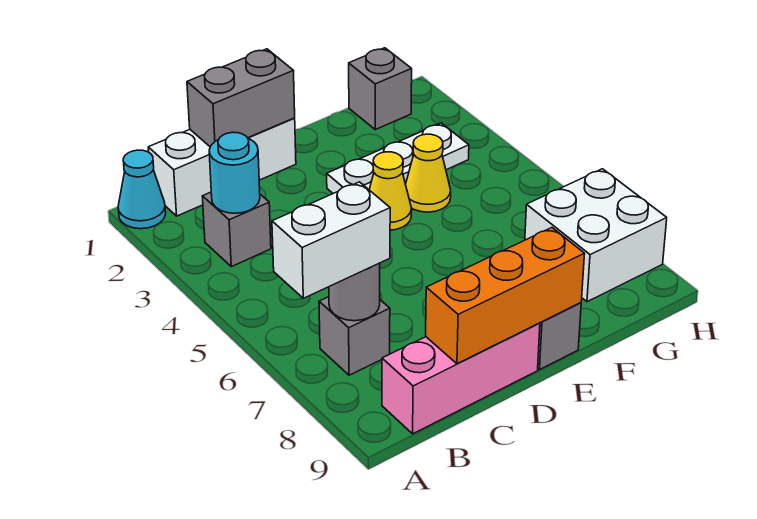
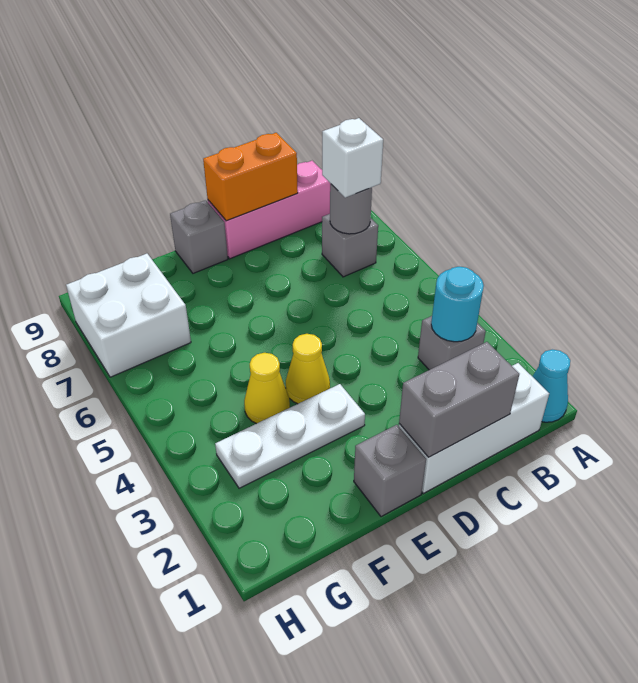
white brick A7:B7 level 3 -> white brick B7 level 3
orange brick C9:E9 level 2 -> orange brick C9:D9 level 2
grey brick G1 level 1 -> grey brick E1 level 1

